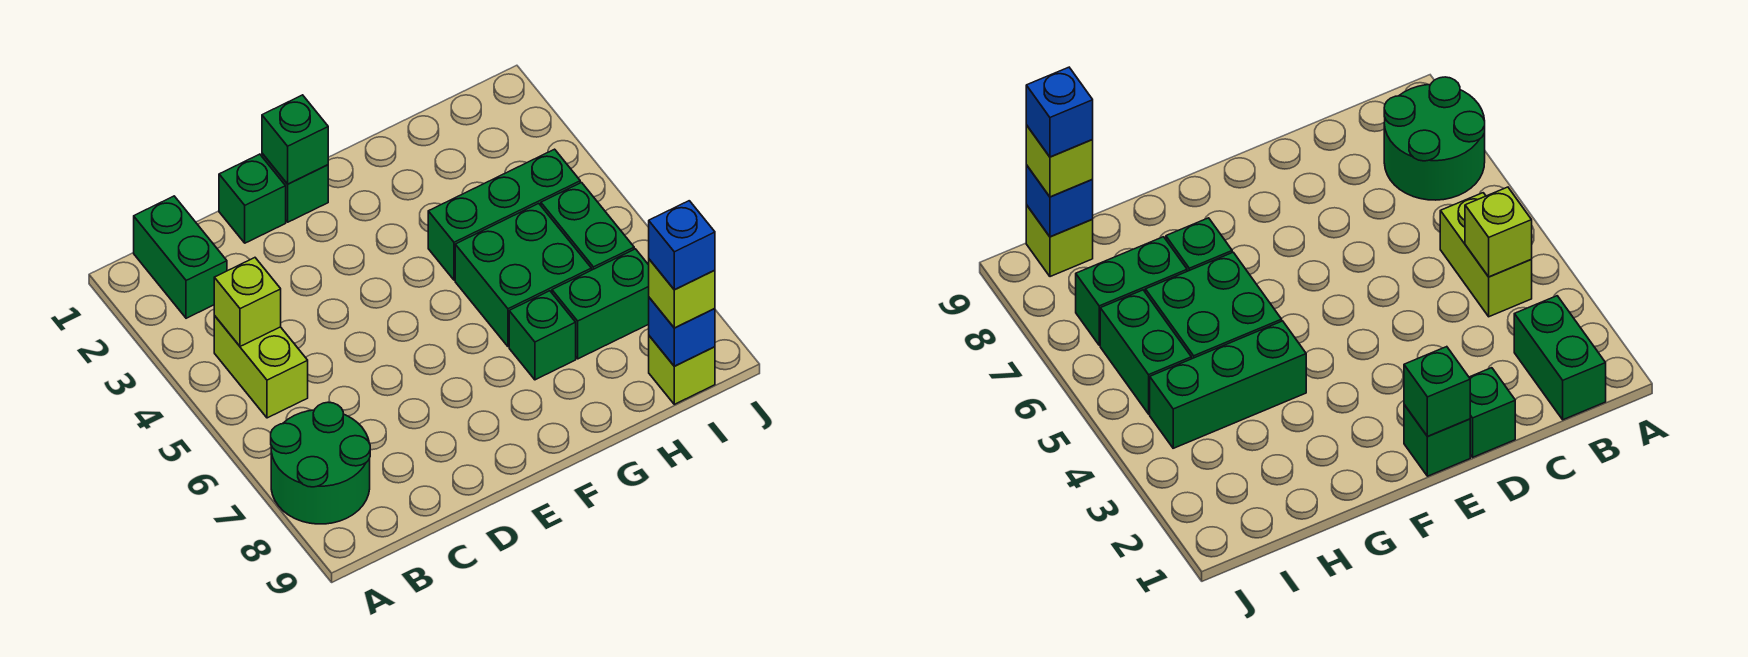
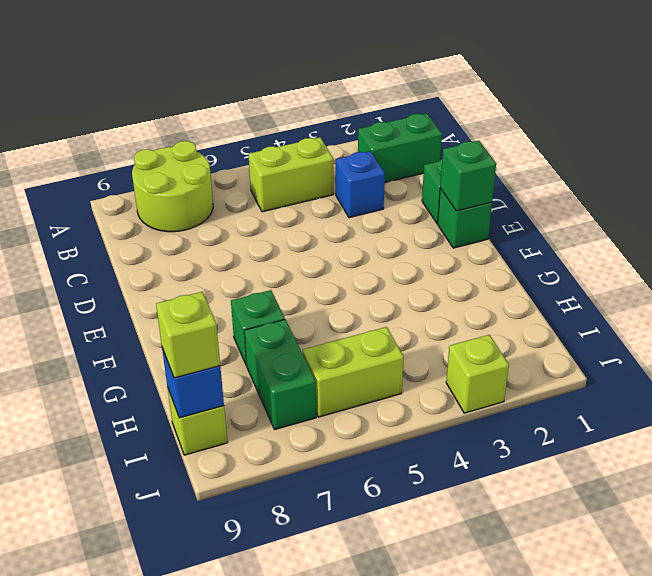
green round brick A7:B8 level 1 -> lime round brick A7:B8 level 1
lime brick B4 level 2 -> lime brick J3 level 1
green brick G4:I4 level 1 -> none
green brick G5:H6 level 1 -> none
green brick I5:I6 level 1 -> lime brick I5:I6 level 1
blue brick I9 level 4 -> blue brick C3 level 1

